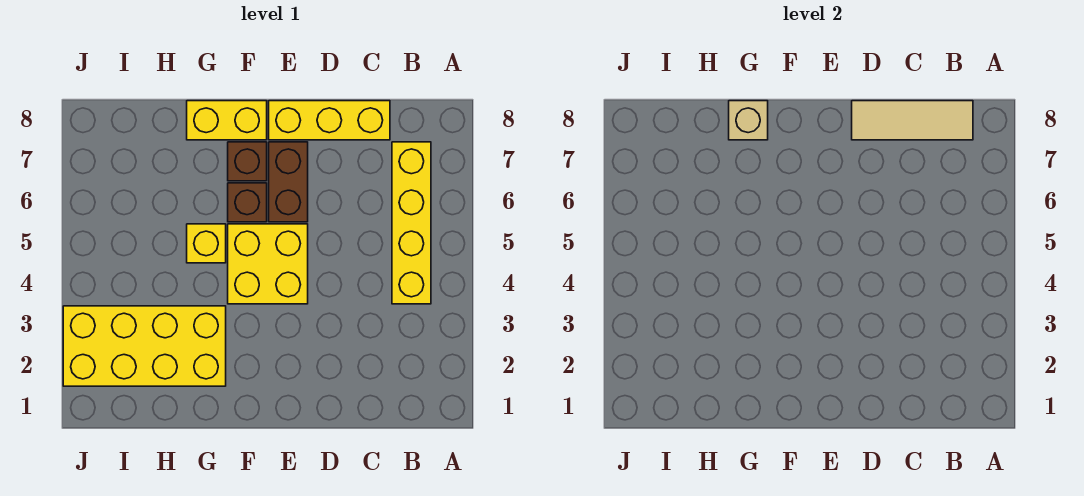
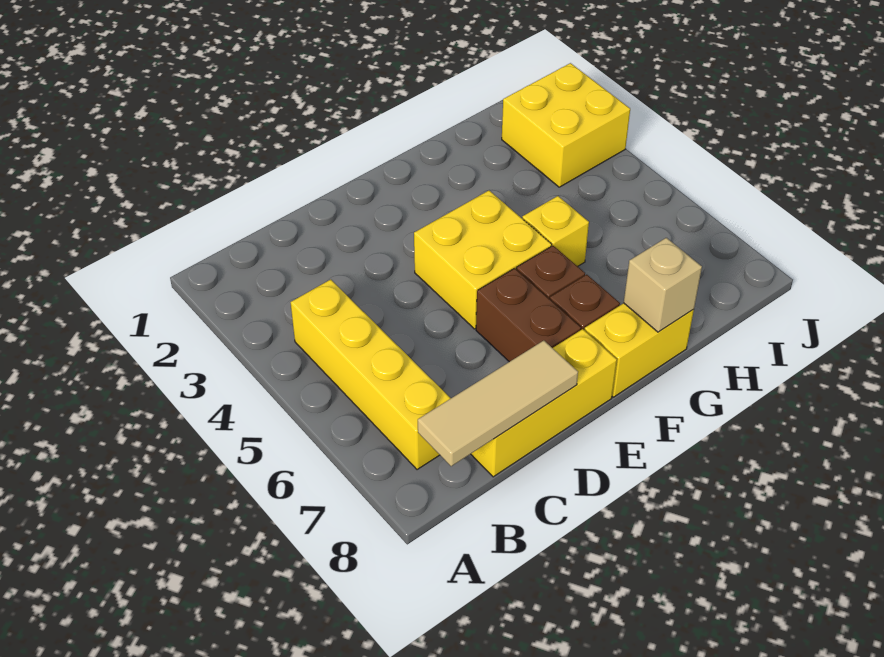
yellow brick G2:J3 level 1 -> yellow brick I2:J3 level 1

